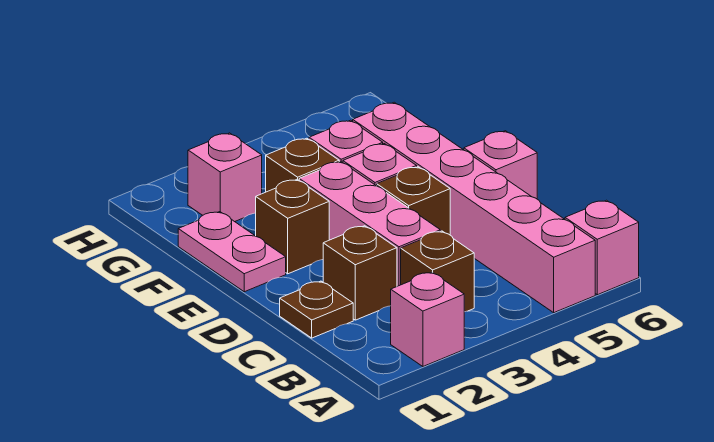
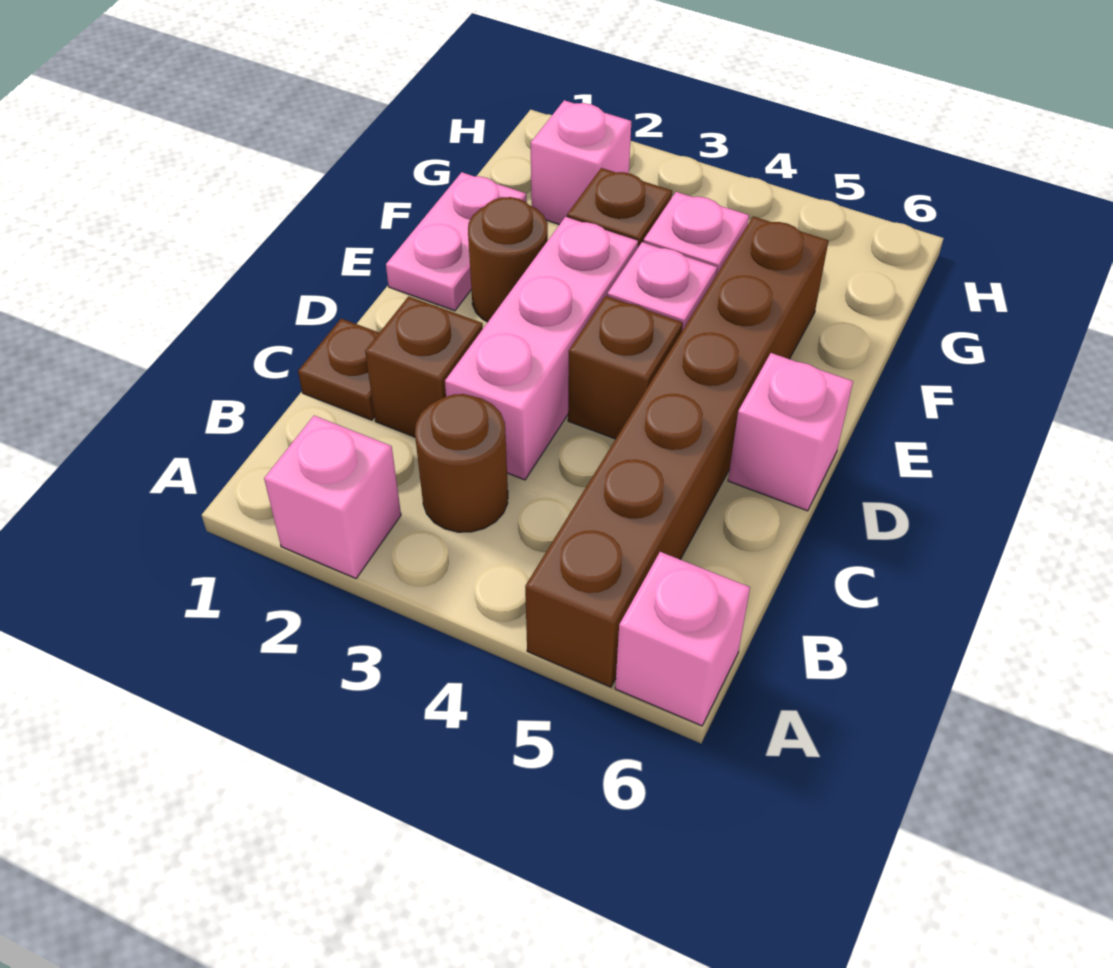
pink brick A5:F5 level 1 -> brown brick A5:F5 level 1
brown brick B3 level 1 -> brown round brick B3 level 1
brown brick E2 level 1 -> brown round brick E2 level 1

